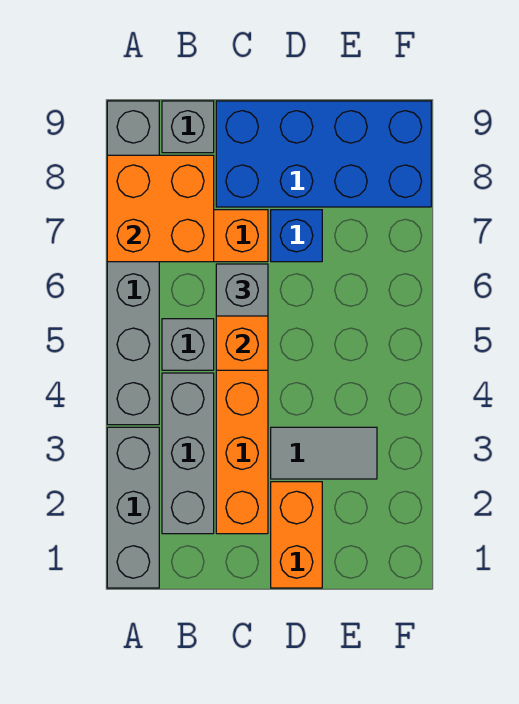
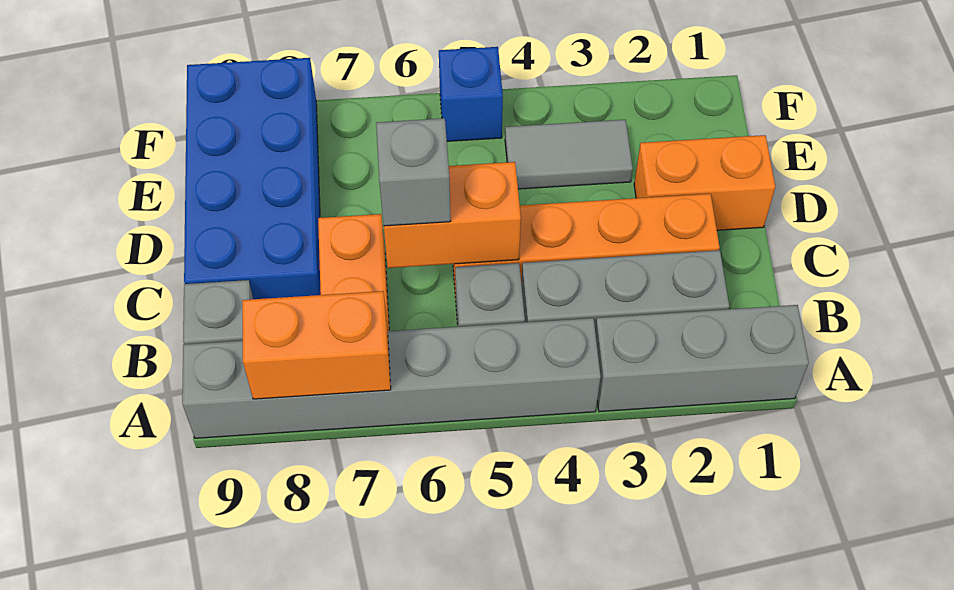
orange brick A7:B8 level 2 -> orange brick A7:A8 level 2
grey tile D3:E3 level 1 -> grey tile E3:E4 level 1
blue brick D7 level 1 -> blue brick F5 level 1

